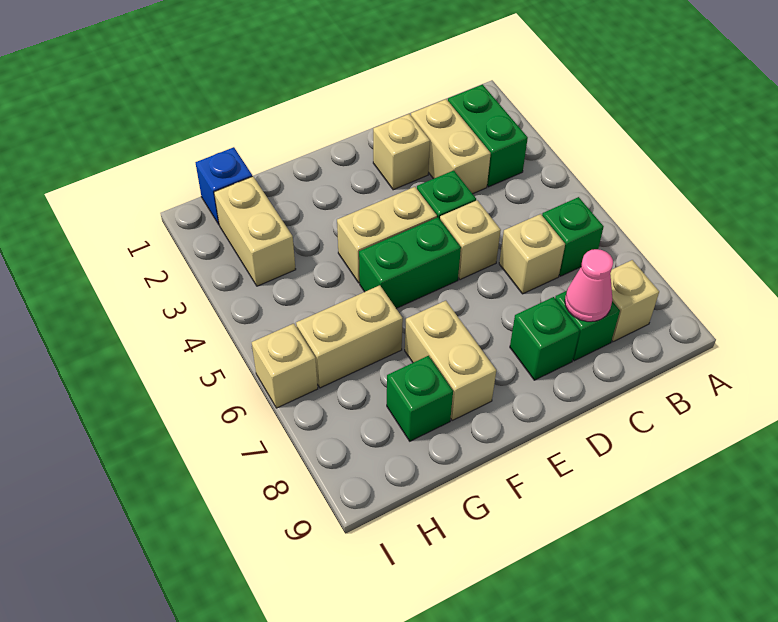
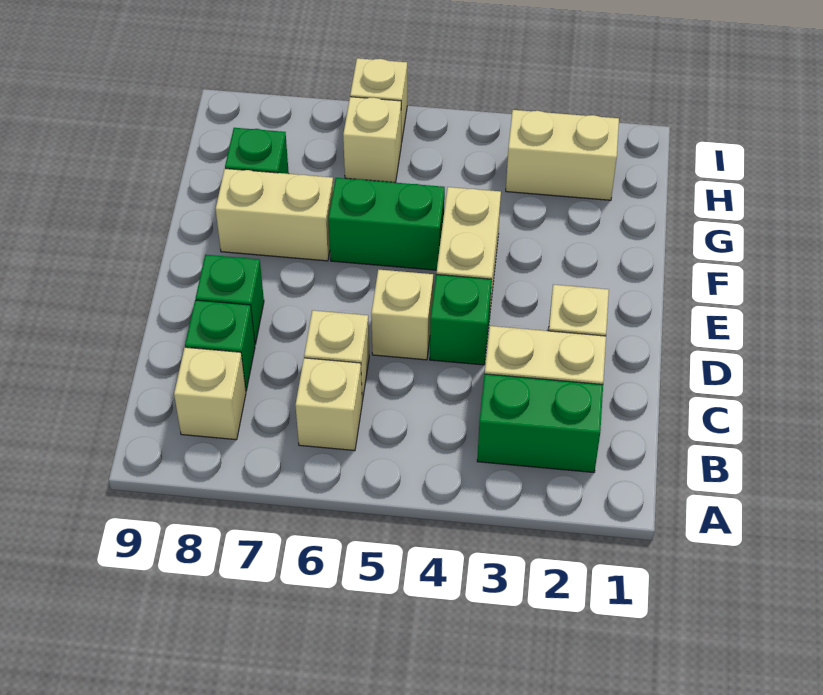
green brick B6 level 1 -> tan brick B6 level 1
pink cone C8 level 2 -> none
green brick E5:F5 level 1 -> green brick F5:F6 level 1
tan brick G6:H6 level 1 -> tan brick H6 level 1
blue brick H1 level 1 -> none

